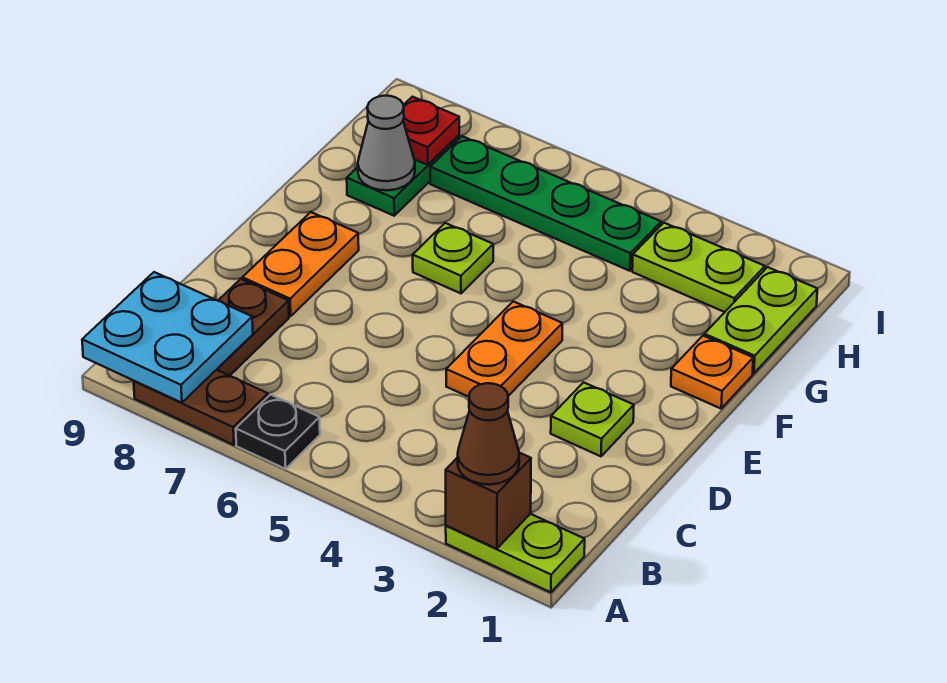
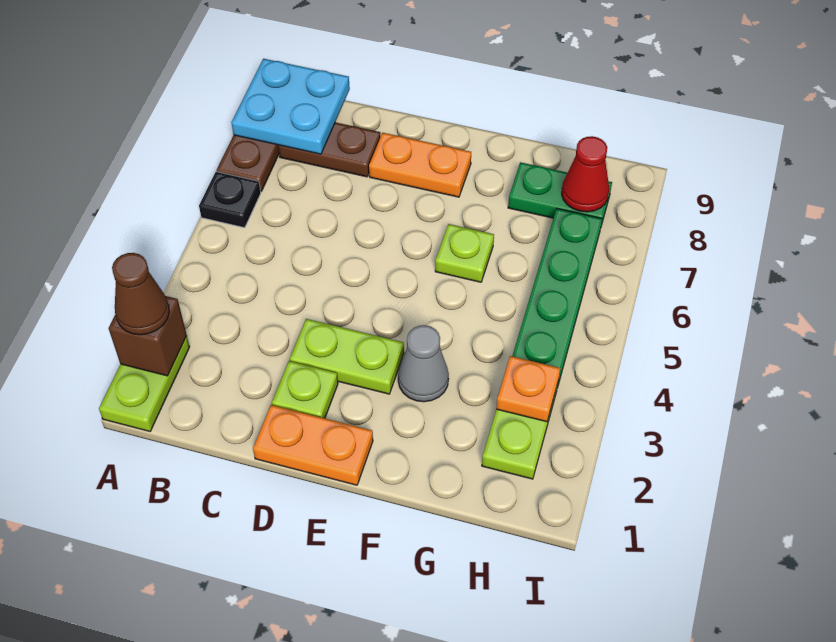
orange plate D4:E4 level 1 -> orange plate D1:E1 level 1
orange plate F1 level 1 -> orange plate H3 level 2
lime plate G1:H1 level 1 -> lime plate D3:E3 level 1
grey cone G8 level 2 -> grey cone F3 level 1
red plate H8 level 2 -> red cone H8 level 2

